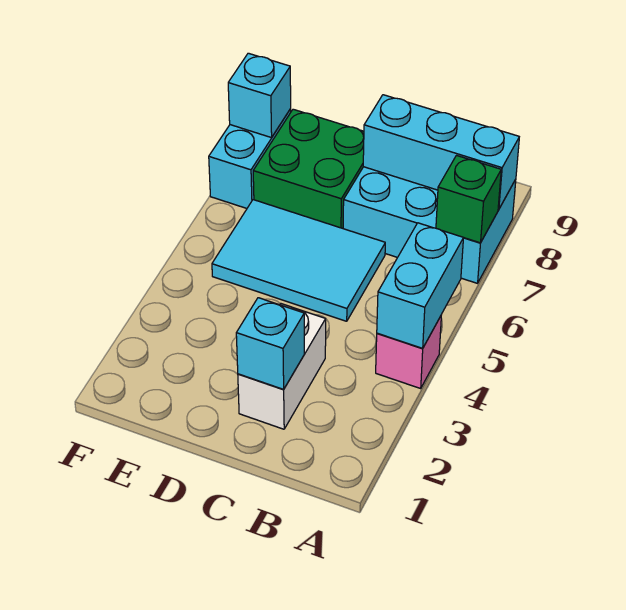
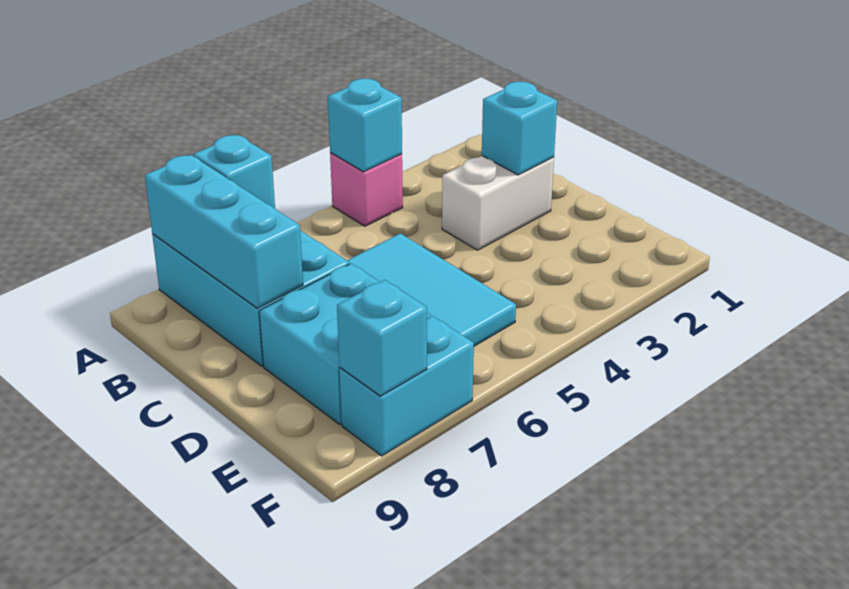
cyan brick A4:A5 level 2 -> cyan brick A4 level 2
green brick A7 level 2 -> cyan brick A7 level 2
green brick D7:E8 level 1 -> cyan brick D7:E8 level 1

